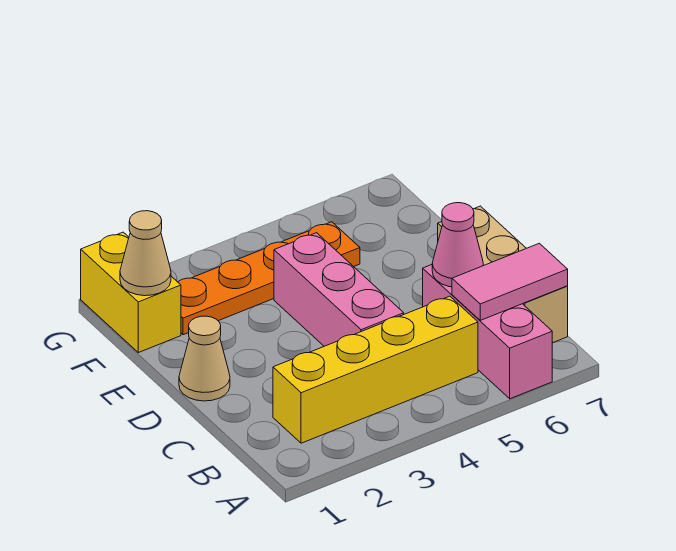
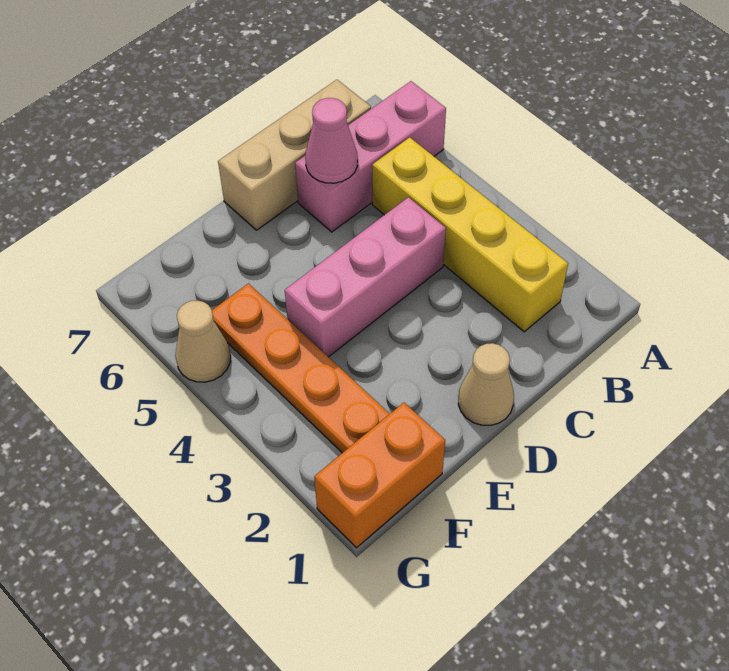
pink tile B6:B7 level 2 -> none
yellow brick F1:G1 level 1 -> orange brick F1:G1 level 1
tan cone F1 level 2 -> tan cone G5 level 1

